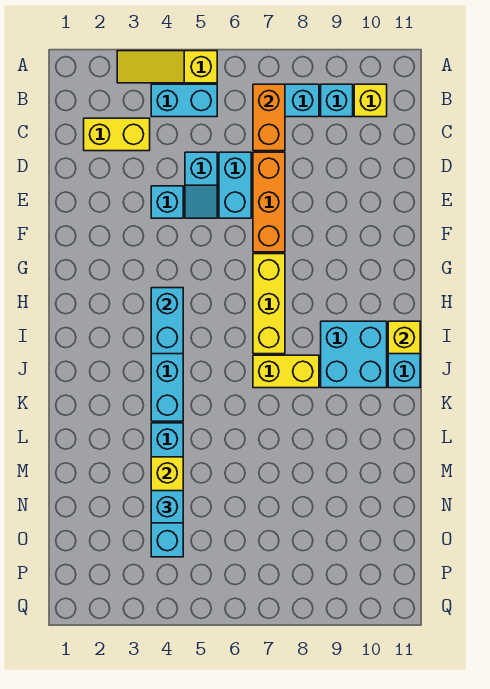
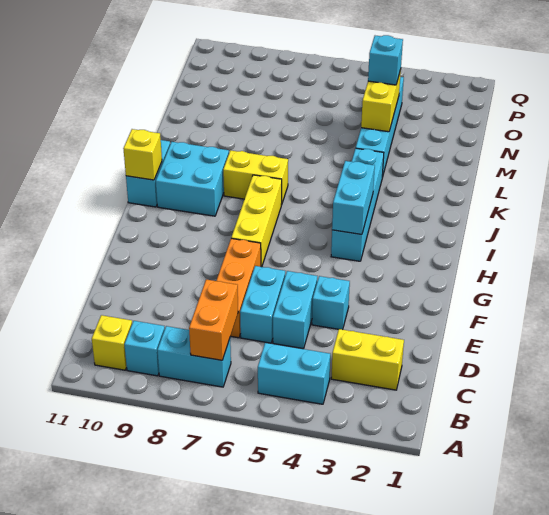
yellow slope A3:A5 level 1 top 5 -> none
cyan slope D5:E5 level 1 top D -> cyan brick D5:E5 level 1

